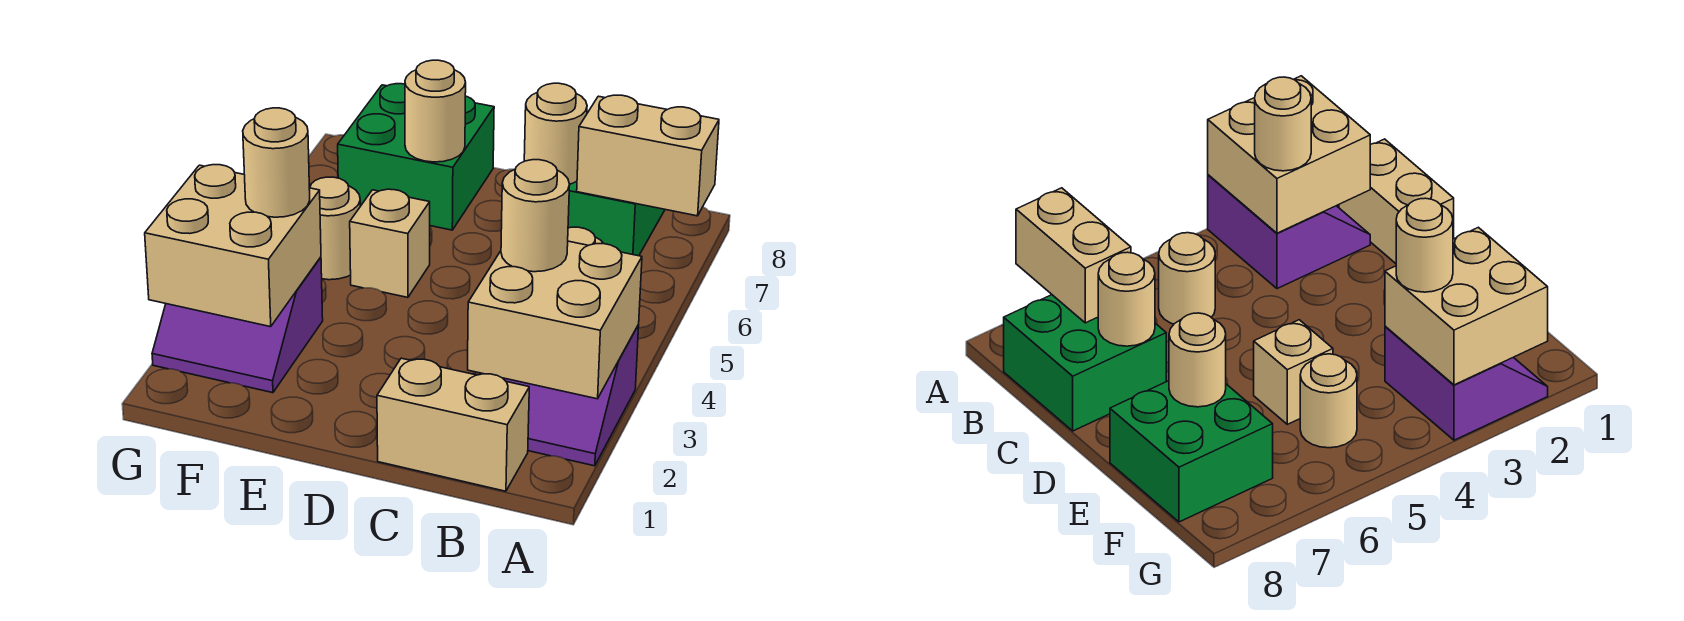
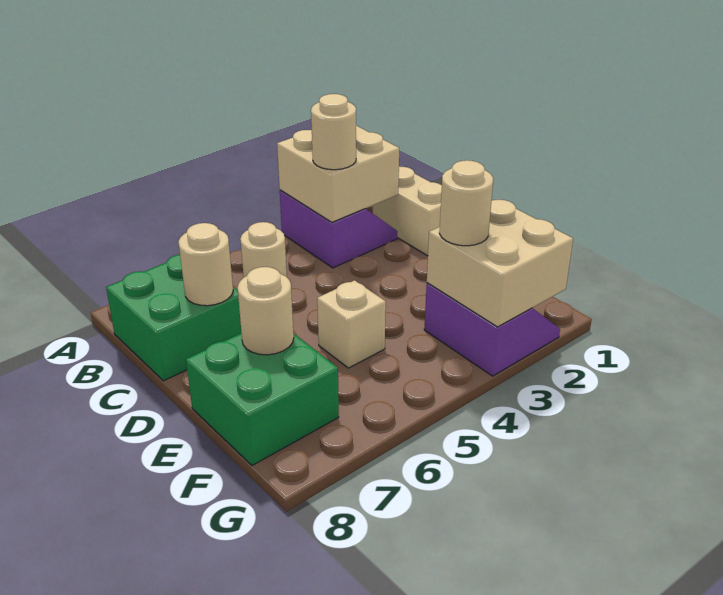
tan brick A7:B7 level 2 -> none
tan round brick F5 level 1 -> none

